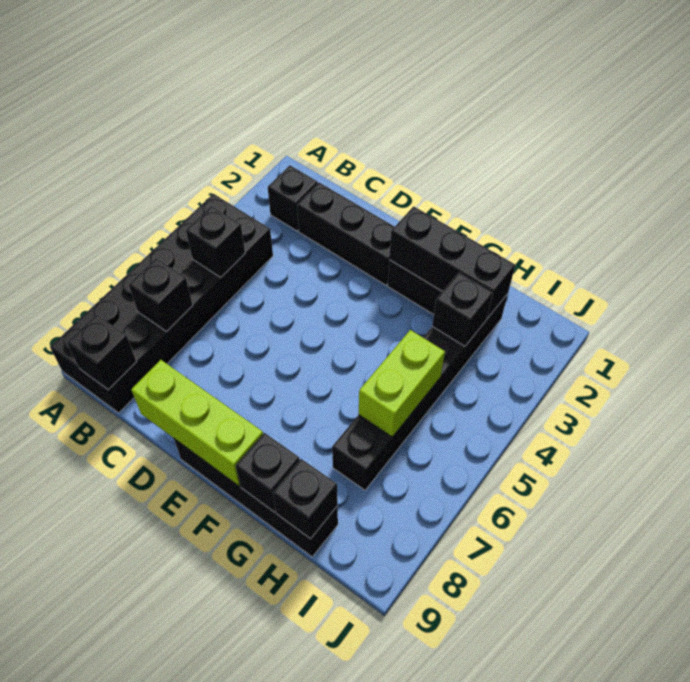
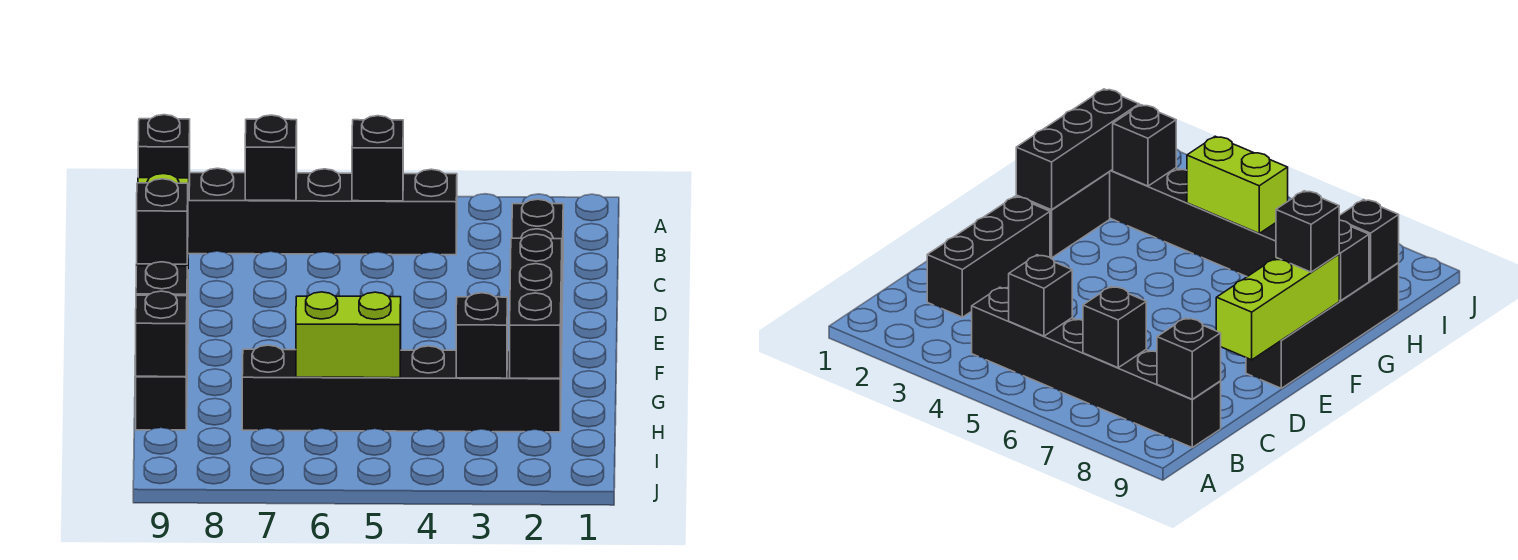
black brick A4:B9 level 1 -> black brick B4:B9 level 1
black brick B2 level 1 -> black brick F9 level 3

